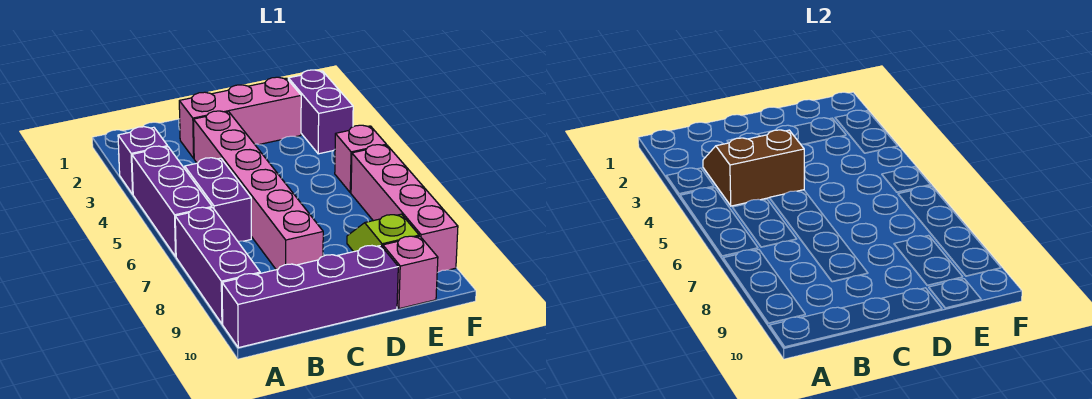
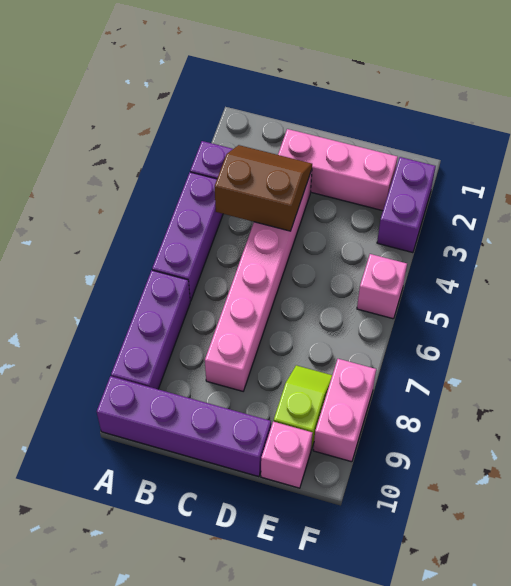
purple brick B5:B6 level 1 -> none
pink brick F6:F9 level 1 -> pink brick F8:F9 level 1

